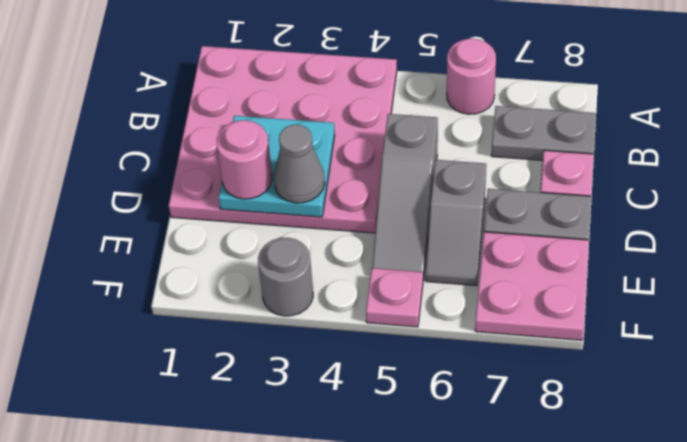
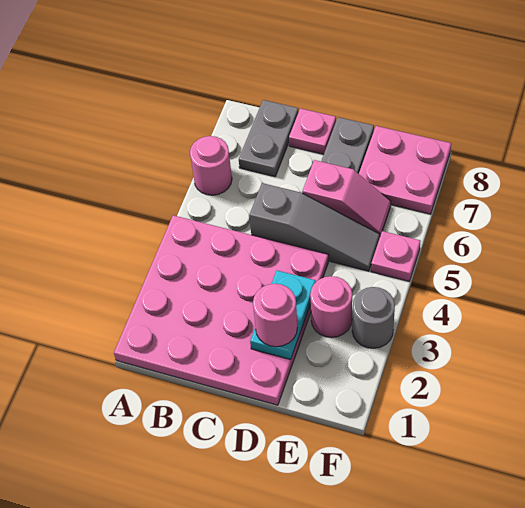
cyan plate C2:D3 level 2 -> cyan plate D2:D3 level 2
grey cone D3 level 3 -> none
grey slope D6:E6 level 1 top D -> pink slope D6:E6 level 1 top D
none -> pink round brick E3 level 1

